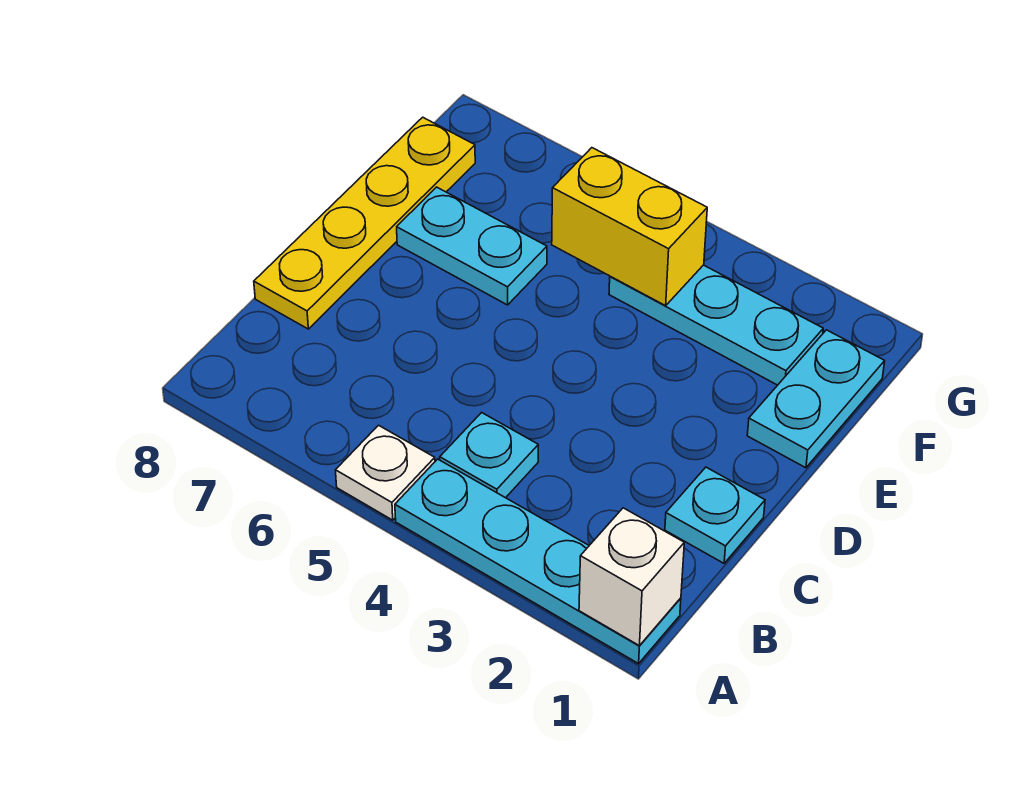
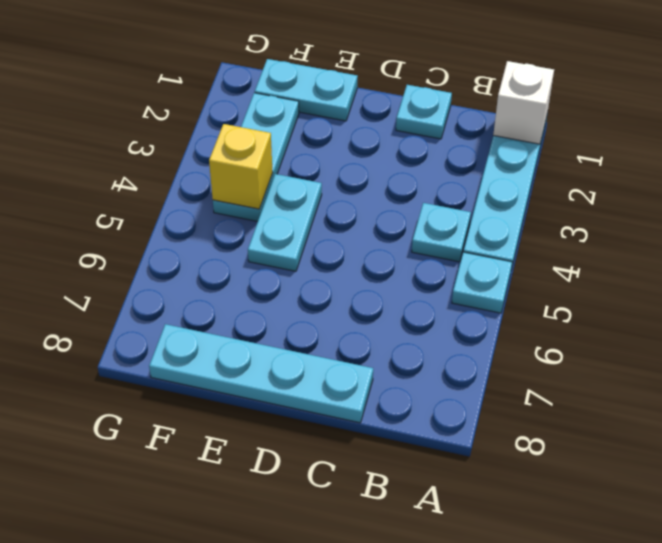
white plate A5 level 1 -> cyan plate A5 level 1
yellow plate C8:F8 level 1 -> cyan plate C8:F8 level 1
cyan plate E6:E7 level 1 -> cyan plate E4:E5 level 1
yellow brick F4:F5 level 2 -> yellow brick F4 level 2

